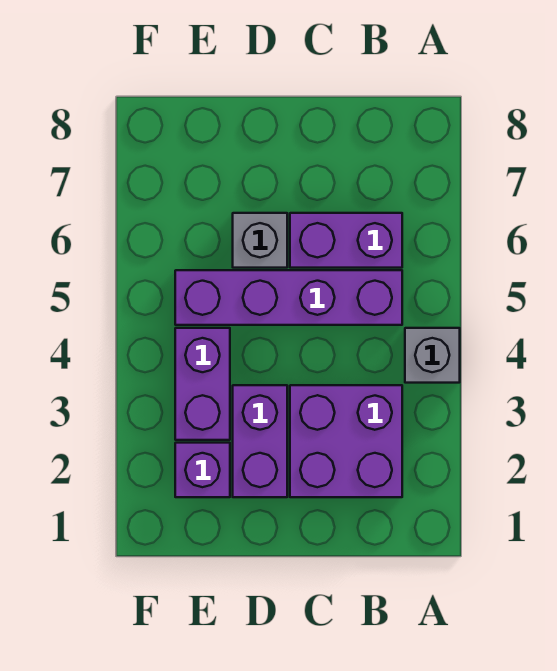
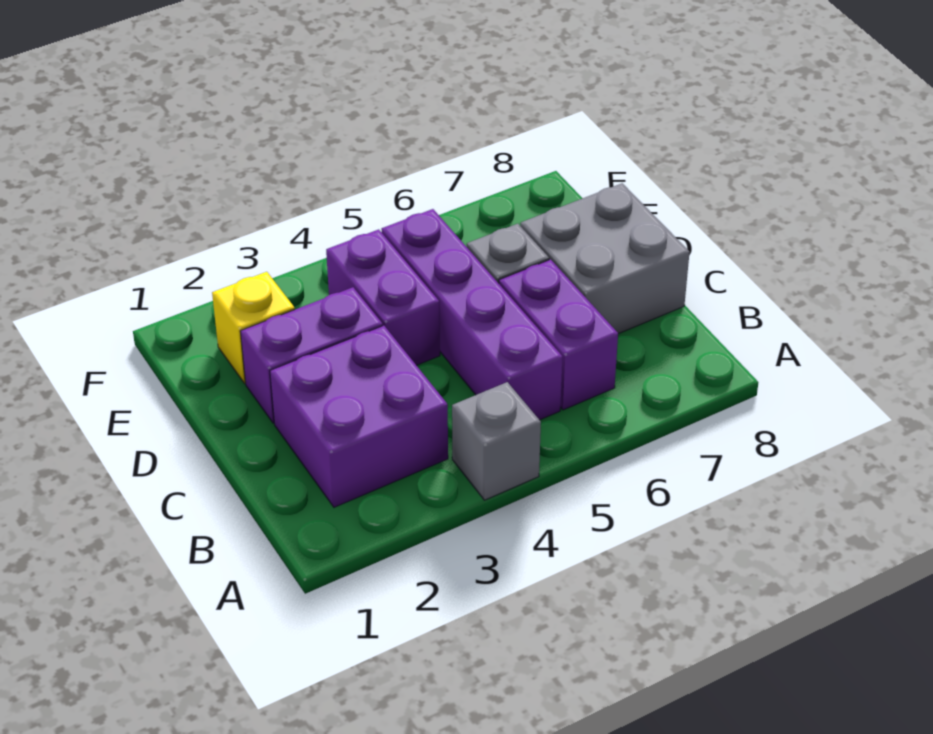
none -> grey brick C7:D8 level 1
purple brick E2 level 1 -> yellow brick E2 level 1
purple brick E3:E4 level 1 -> purple brick D4:E4 level 1

